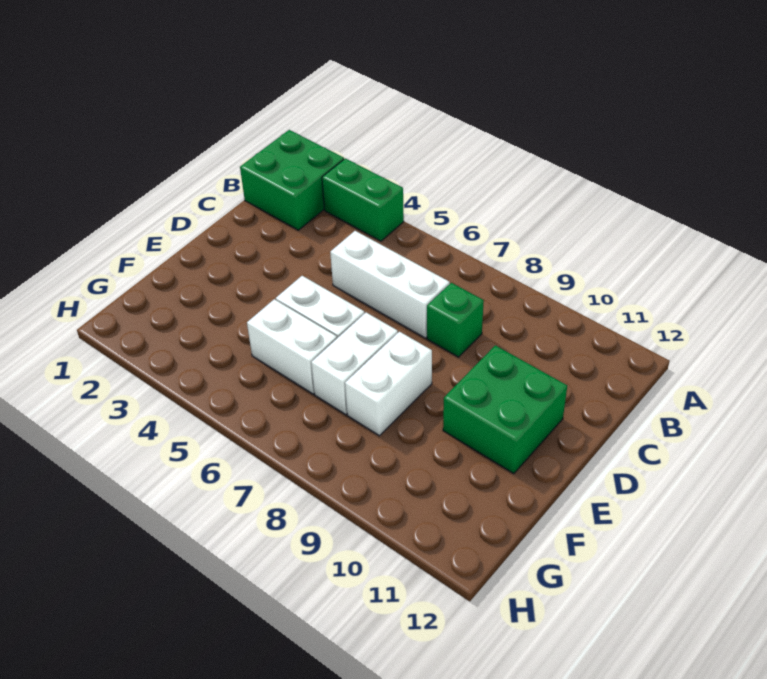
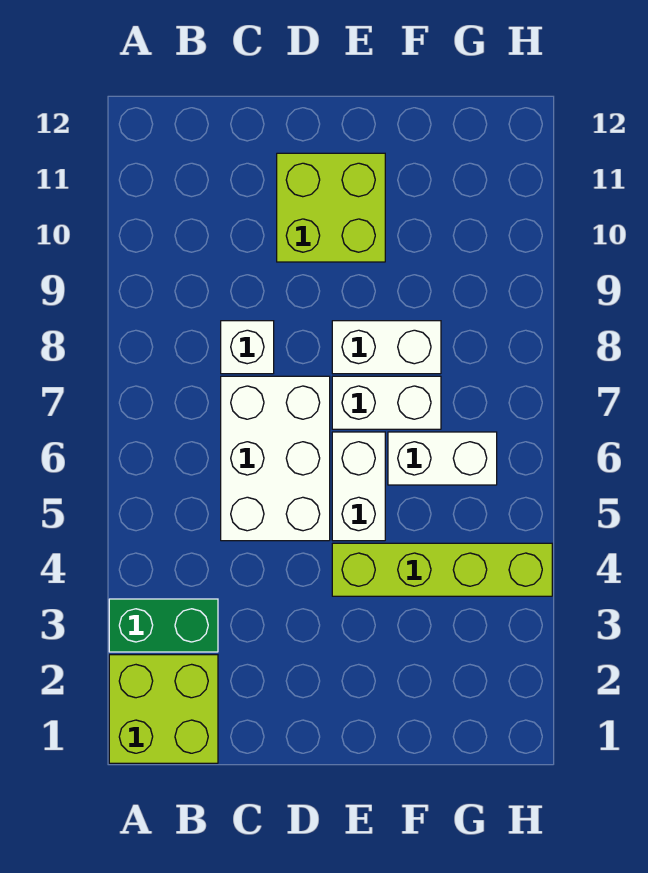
green brick A1:B2 level 1 -> lime brick A1:B2 level 1
green brick A3:A4 level 1 -> green brick A3:B3 level 1
white brick C5:C7 level 1 -> white brick C5:D7 level 1
green brick C8 level 1 -> white brick C8 level 1
green brick D10:E11 level 1 -> lime brick D10:E11 level 1
none -> lime brick E4:H4 level 1
white brick F5:F6 level 1 -> white brick F6:G6 level 1

